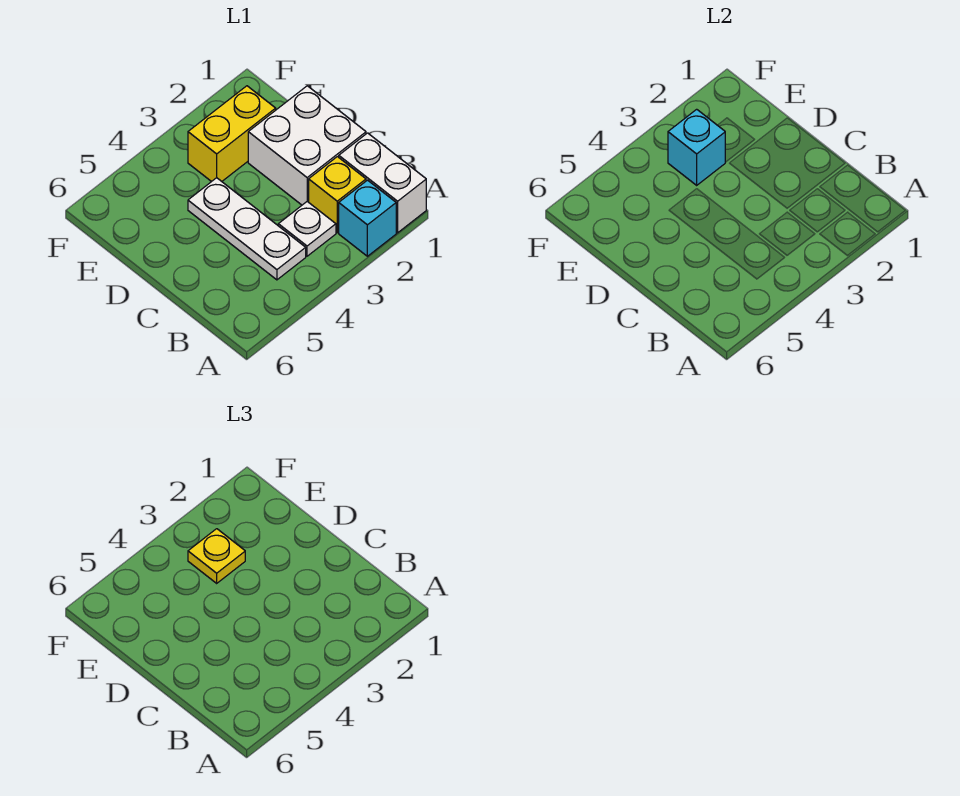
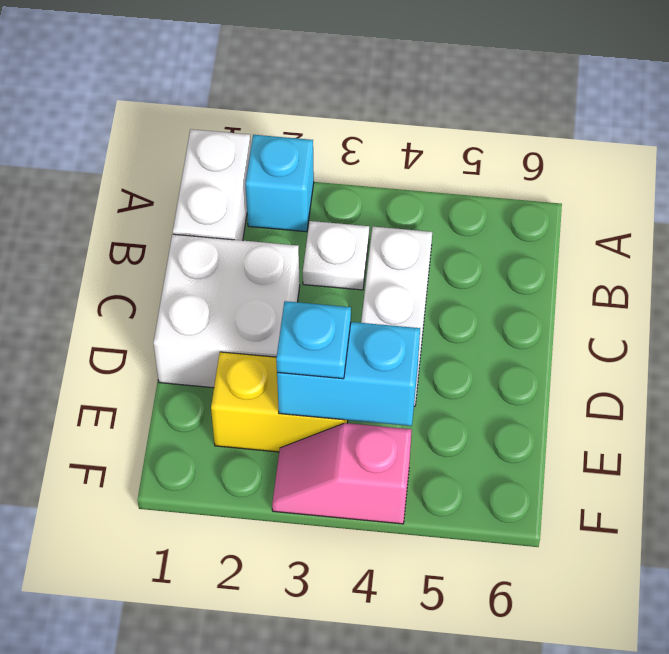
yellow brick B2 level 1 -> none
cyan brick E3 level 2 -> cyan brick E3:E4 level 2
yellow plate E3 level 3 -> cyan plate E3 level 3
none -> pink slope F3:F4 level 1 top 4

